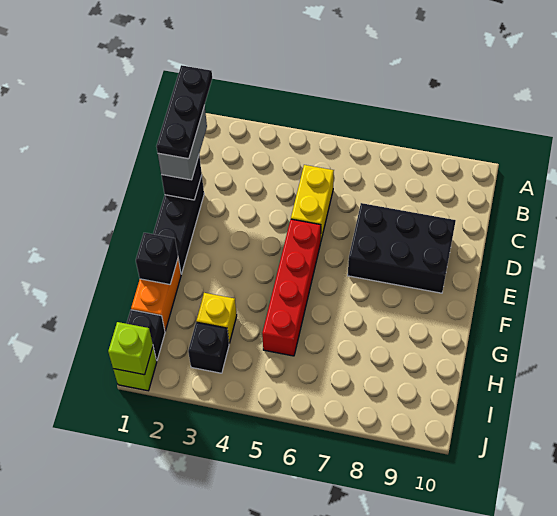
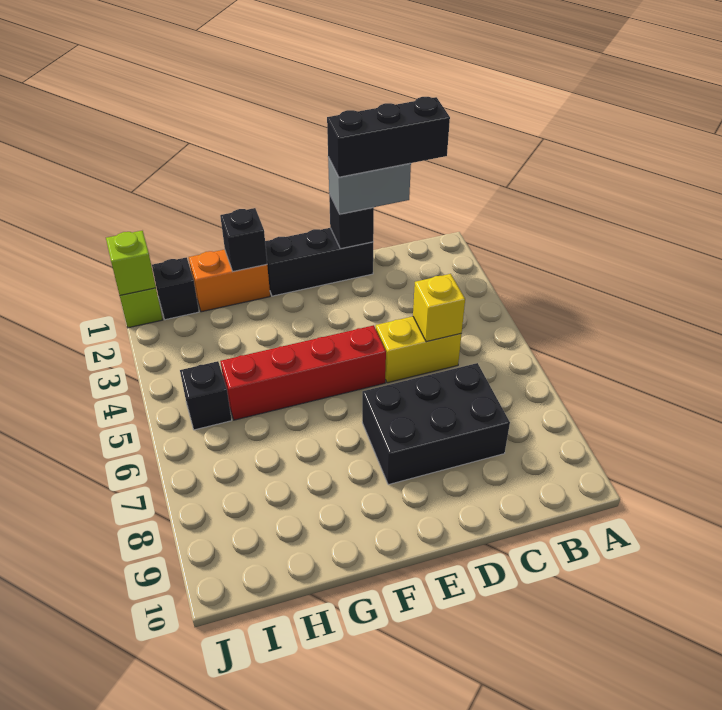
black plate B1:D1 level 4 -> black brick B1:D1 level 4
black brick D7:E9 level 1 -> black brick C7:E8 level 1
yellow brick H3 level 1 -> yellow brick C5 level 2
black brick I3 level 1 -> black brick I5 level 1

